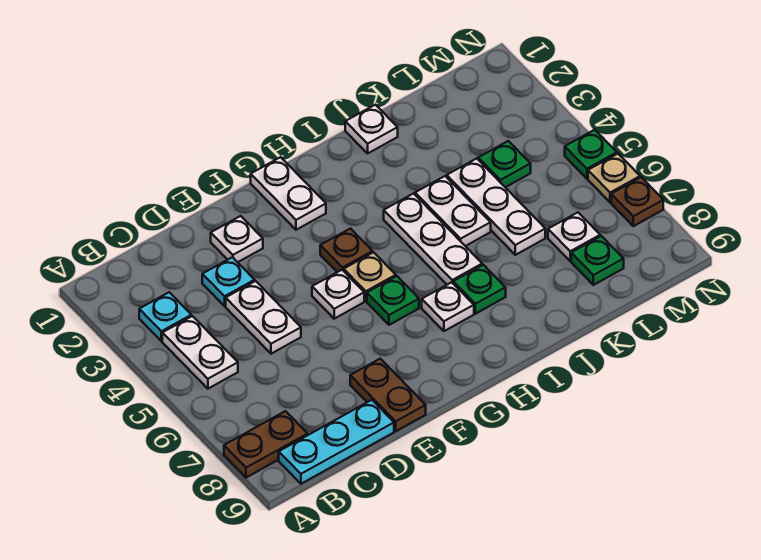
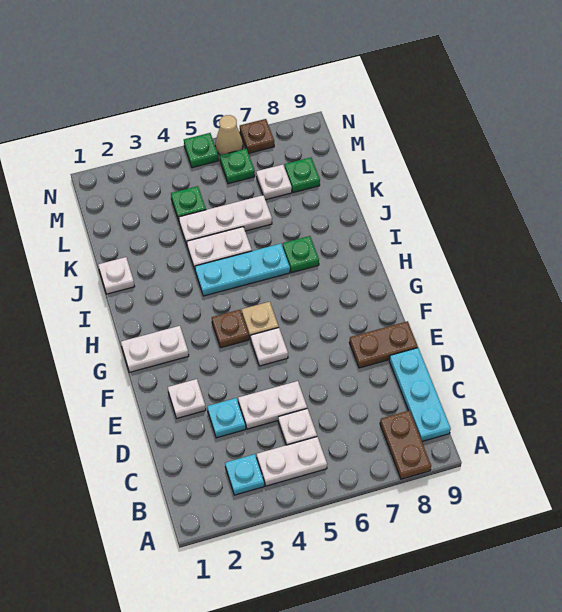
green plate G6 level 1 -> green plate M6 level 1
white plate H7 level 1 -> white plate C5 level 1
white plate I4:I6 level 1 -> cyan plate I4:I6 level 1
tan plate N6 level 1 -> tan cone N6 level 1

